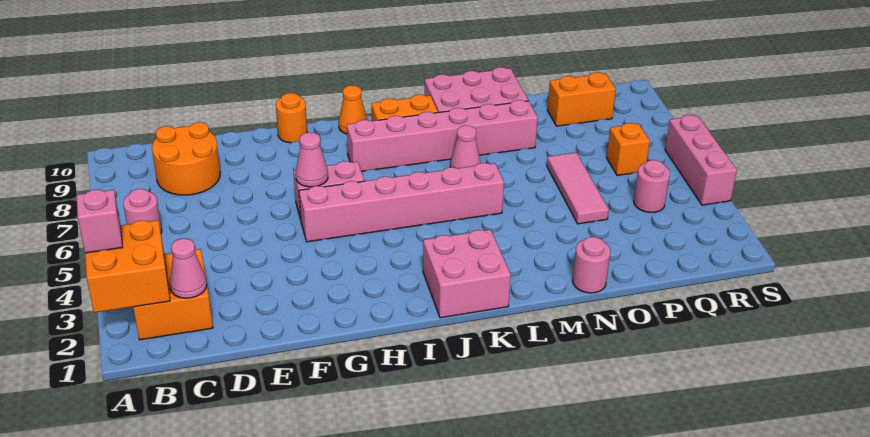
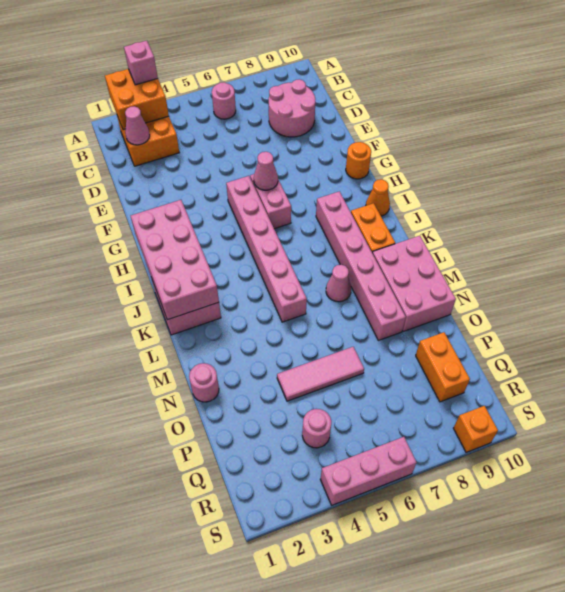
orange round brick C8:D9 level 1 -> pink round brick C8:D9 level 1
none -> pink brick H1:K2 level 2
orange brick Q6 level 1 -> orange brick S9 level 1

